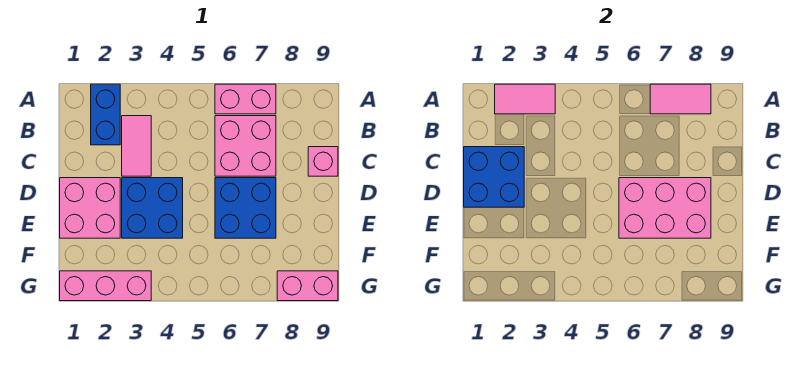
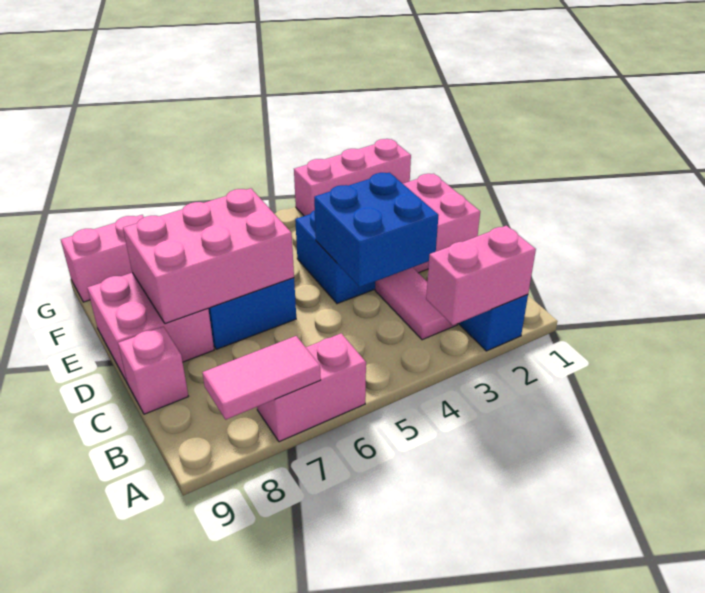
pink tile A2:A3 level 2 -> pink brick A2:A3 level 2
pink brick B6:C7 level 1 -> pink brick D8:E9 level 1
blue brick C1:D2 level 2 -> blue brick C3:D4 level 2

